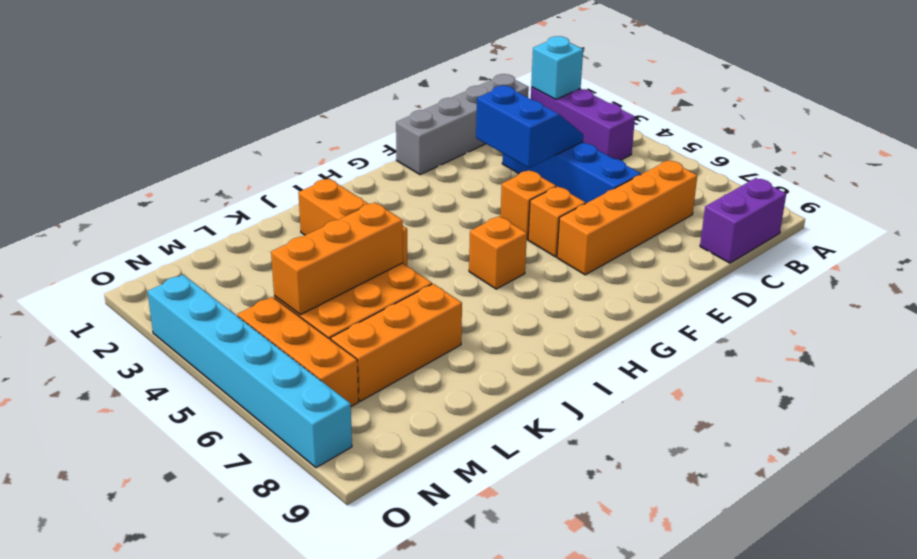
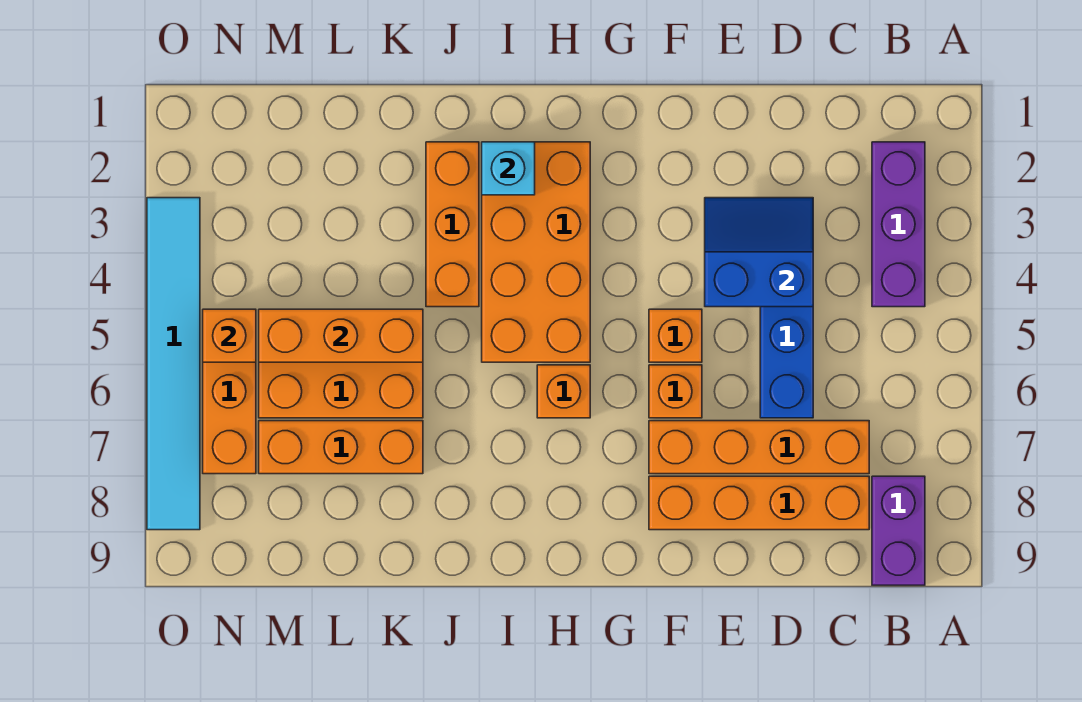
cyan brick B2 level 2 -> cyan brick I2 level 2
purple brick B9:C9 level 1 -> purple brick B8:B9 level 1
grey brick C1:F1 level 1 -> none
none -> orange brick C8:F8 level 1
blue slope D3:E4 level 2 top E -> blue slope D3:E4 level 2 top 4
none -> orange brick H2:I5 level 1
none -> orange brick N5 level 2
cyan brick O3:O8 level 1 -> cyan tile O3:O8 level 1

